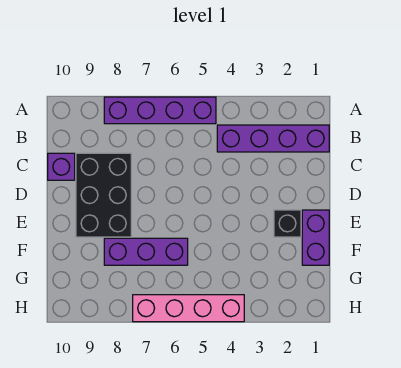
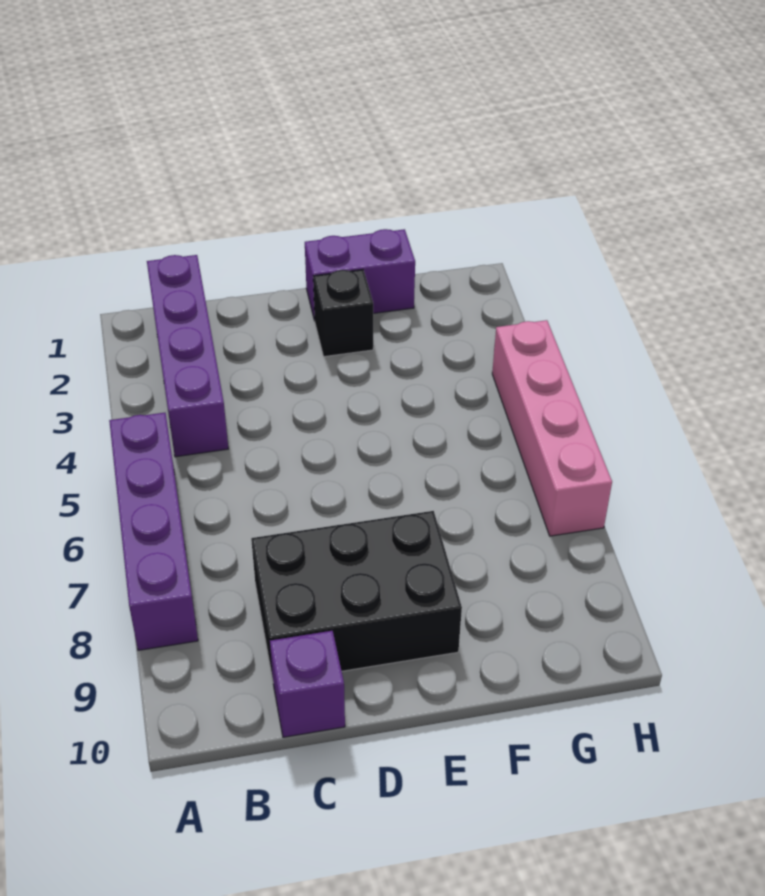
purple brick F6:F8 level 1 -> none

